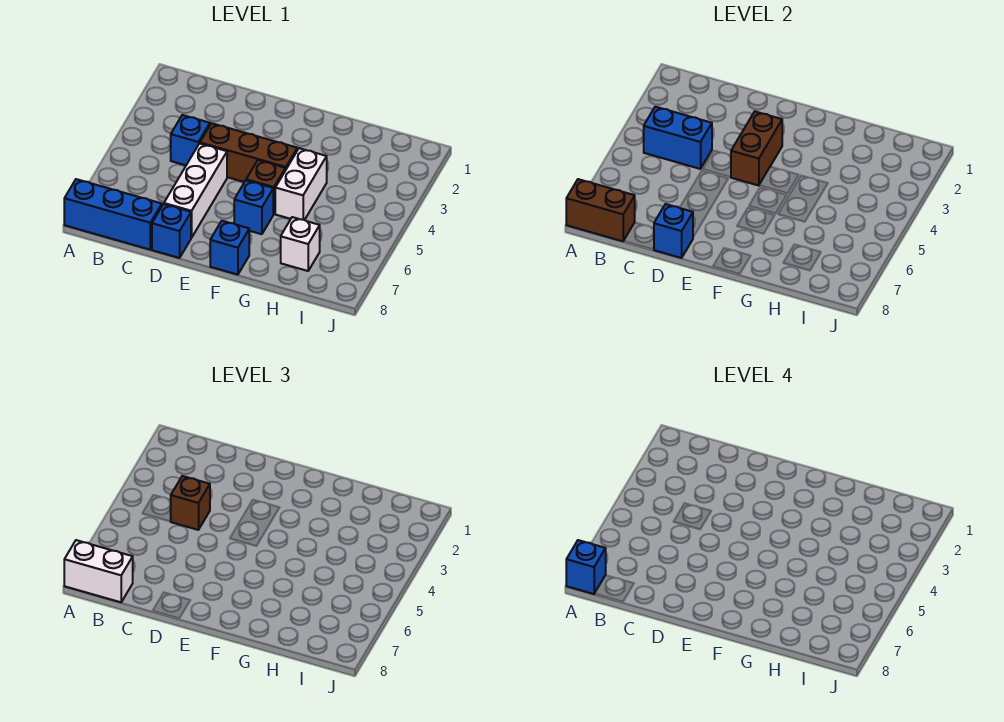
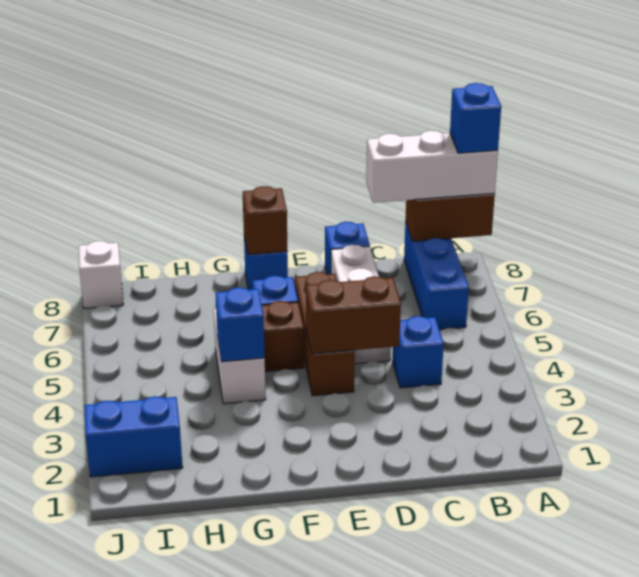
blue brick A8:C8 level 1 -> blue brick B6:B8 level 1
white brick A8:B8 level 3 -> white brick A8:C8 level 3
blue brick B4:C4 level 2 -> blue brick I2:J2 level 1
brown brick C4 level 3 -> brown brick F8 level 2
brown brick D4:F4 level 1 -> brown brick E4:E6 level 1
blue brick D8 level 2 -> blue brick G4 level 2
brown brick E3:E4 level 2 -> brown brick D4:E4 level 2
white brick H7 level 1 -> white brick J8 level 1

